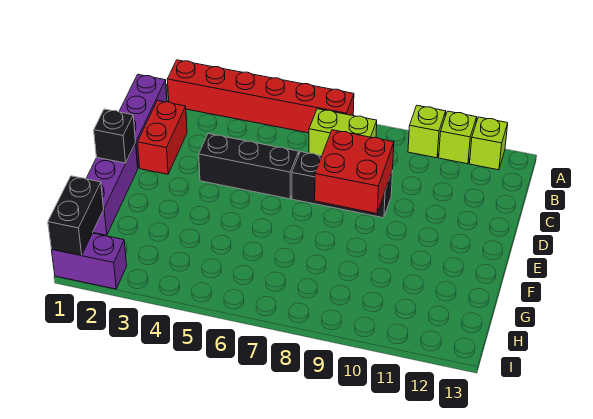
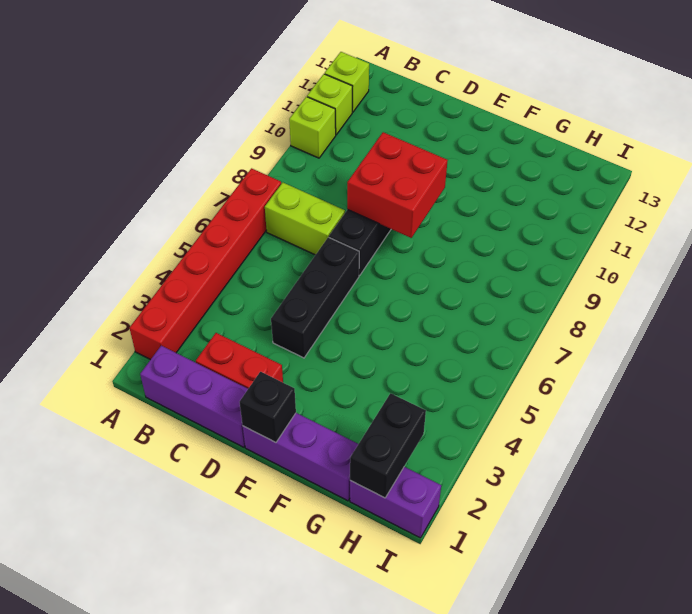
lime brick B7:B8 level 1 -> lime brick B7:C7 level 1
black brick H1:I1 level 2 -> black brick H1:H2 level 2
purple brick I1:I2 level 1 -> purple brick H1:I1 level 1

